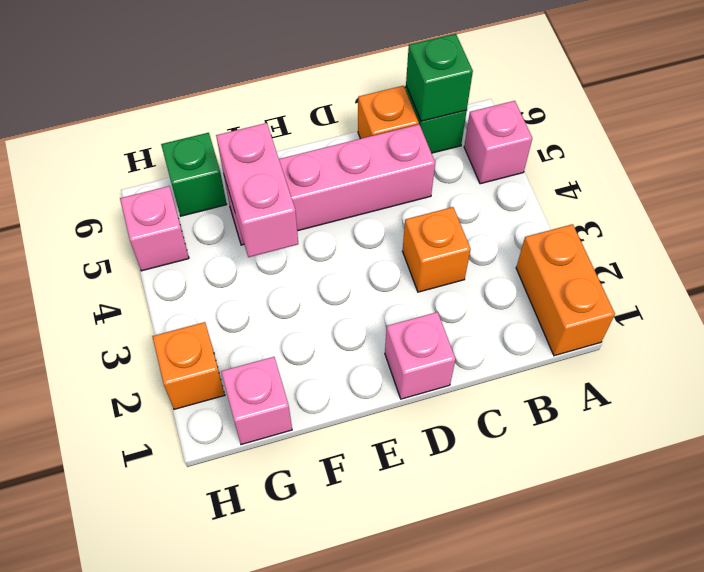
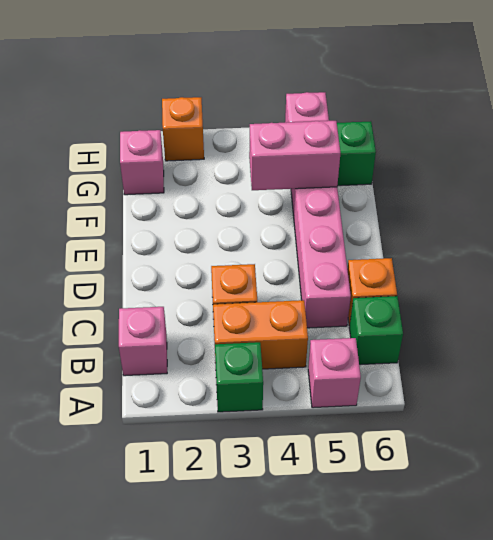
orange brick A1:A2 level 1 -> orange brick B3:B4 level 1
green brick B6 level 2 -> green brick A3 level 1
pink brick D1 level 1 -> pink brick B1 level 1

